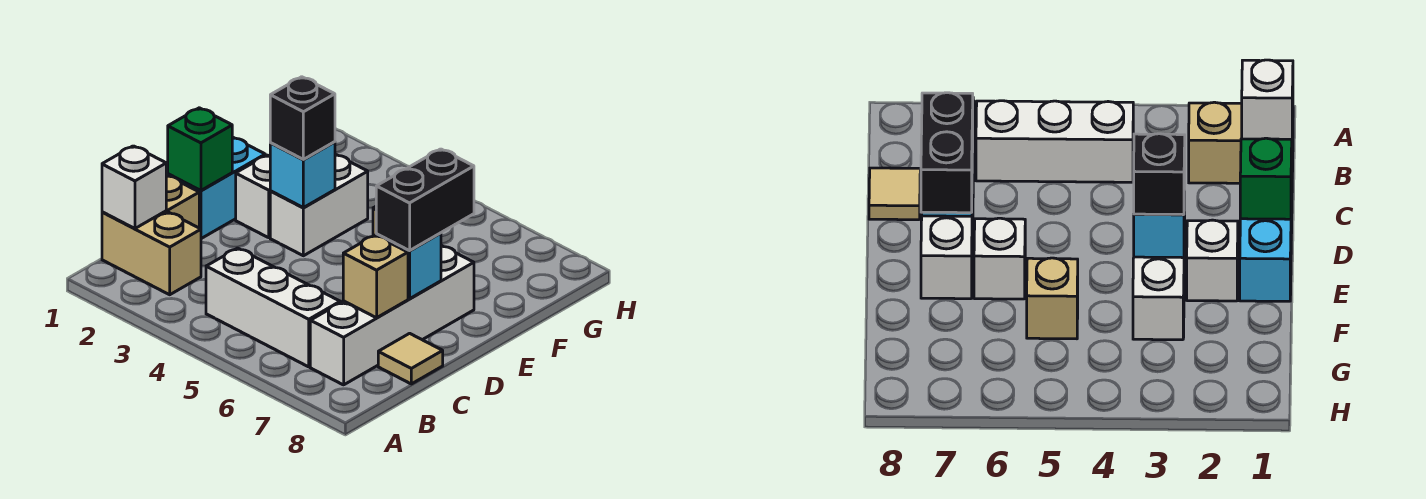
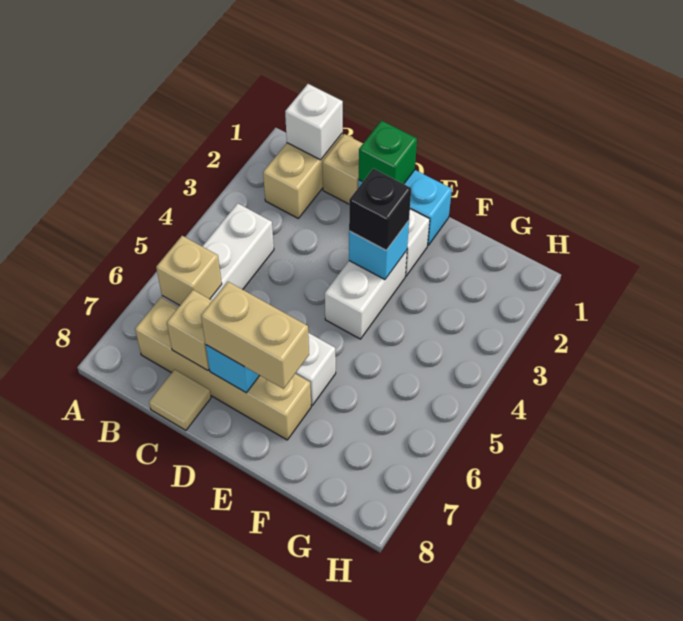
white brick B7:E7 level 1 -> tan brick B7:E7 level 1
black brick D7:E7 level 3 -> tan brick D7:E7 level 3
white brick E3:F3 level 1 -> white brick E3:E4 level 1
tan brick F5 level 1 -> tan brick B6 level 2

